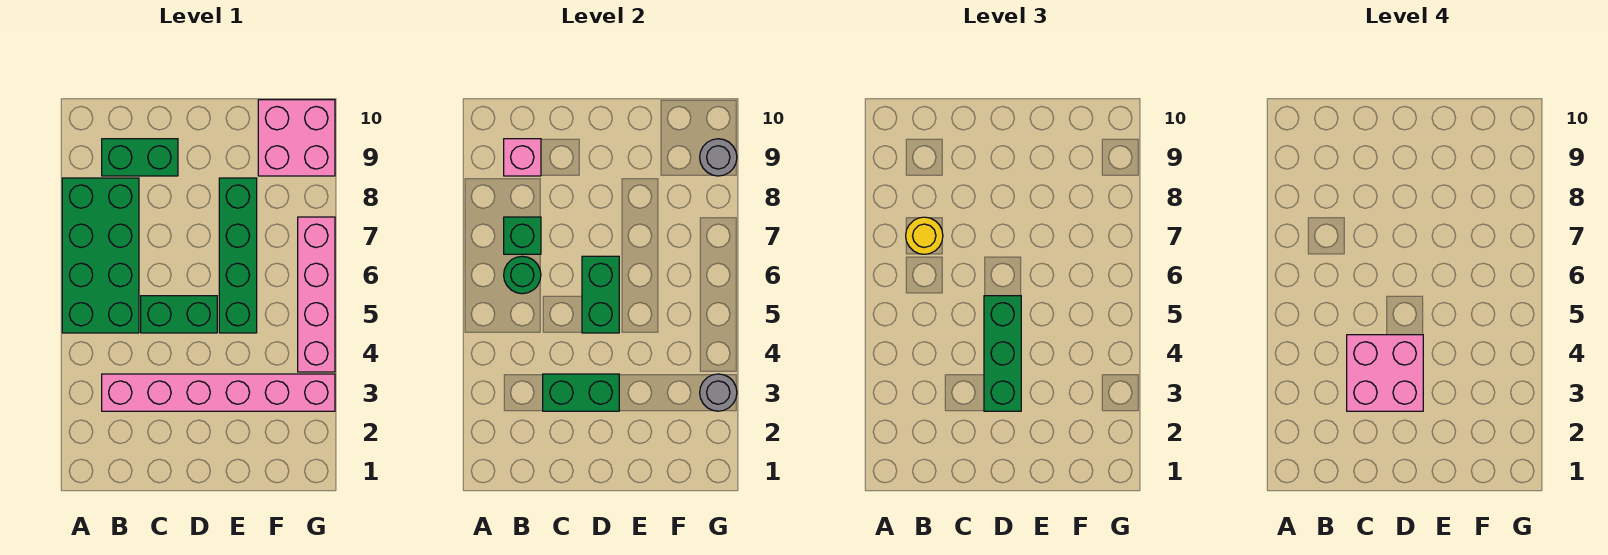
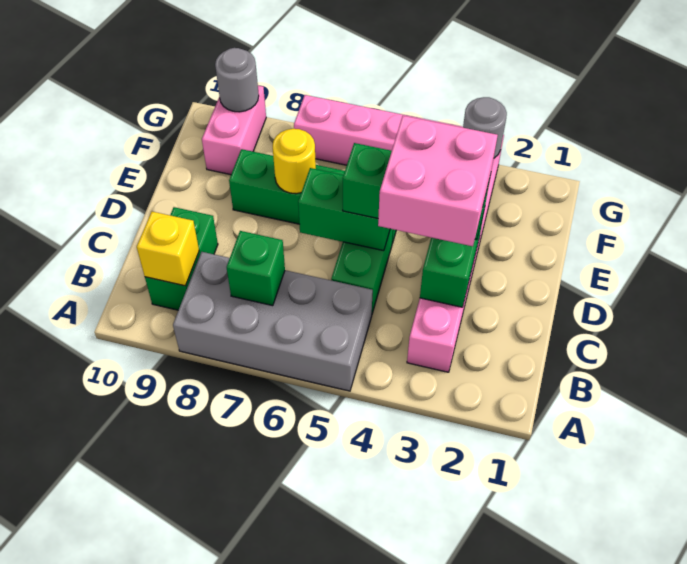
green brick A5:B8 level 1 -> grey brick A5:B8 level 1
green round brick B6 level 2 -> none
yellow round brick B7 level 3 -> yellow round brick E7 level 2
pink brick B9 level 2 -> yellow brick B9 level 2
pink brick F9:G10 level 1 -> pink brick F9:G9 level 1

